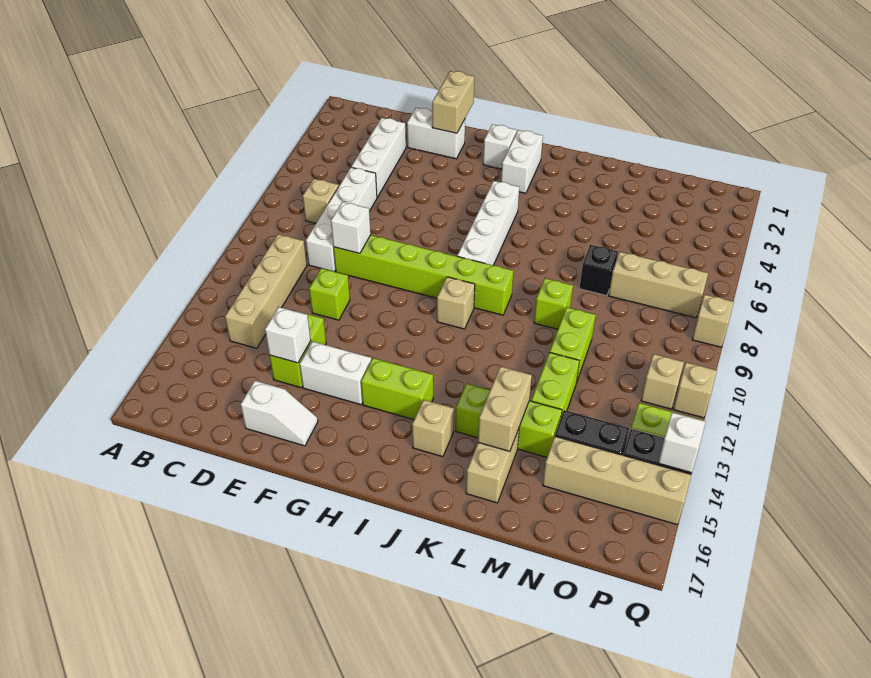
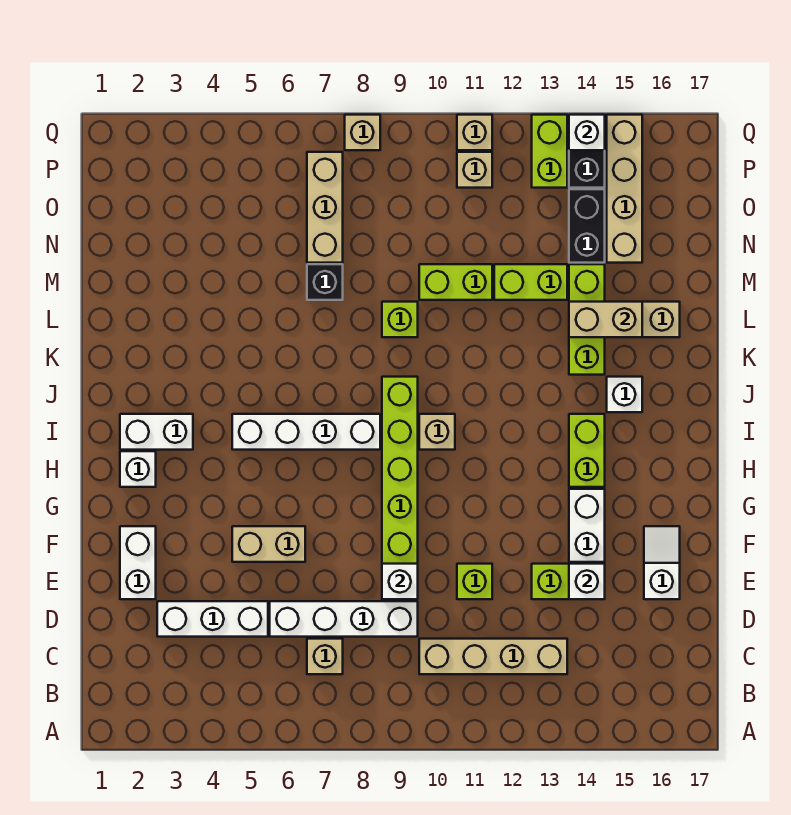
tan brick F1:F2 level 2 -> tan brick F5:F6 level 1
tan brick J15 level 1 -> white brick J15 level 1

